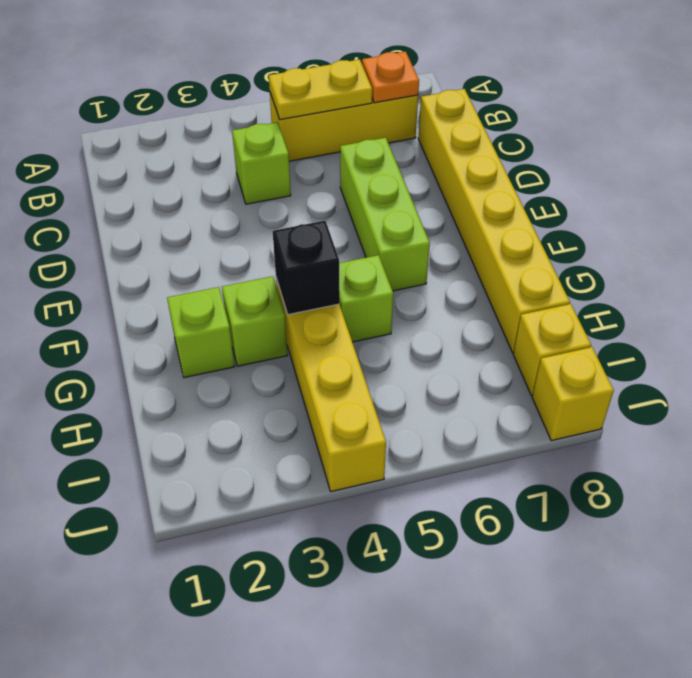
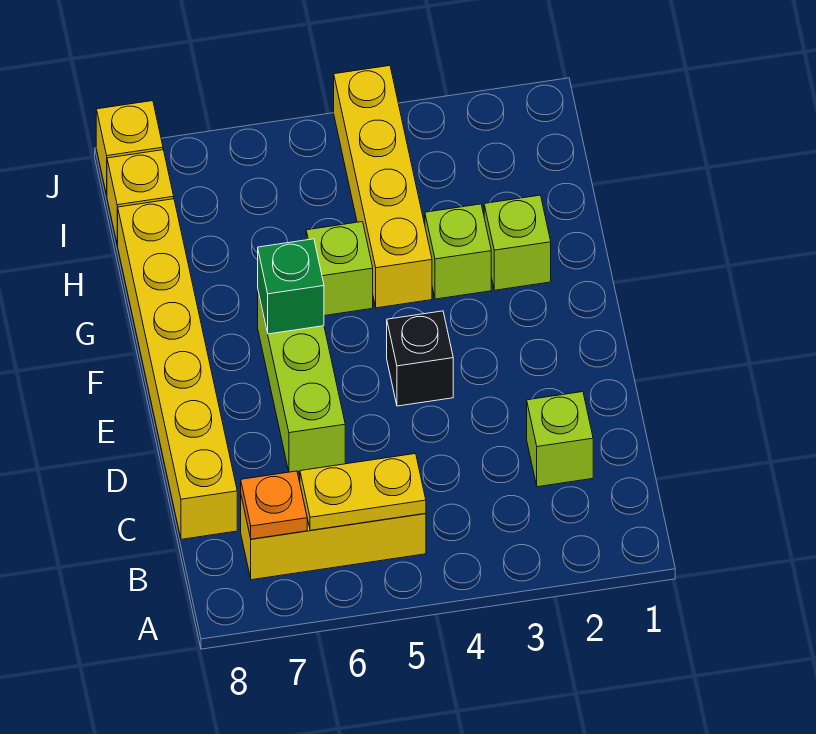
lime brick C4 level 1 -> lime brick C2 level 1
none -> green brick F6 level 2
black brick G4 level 2 -> black brick E4 level 1

